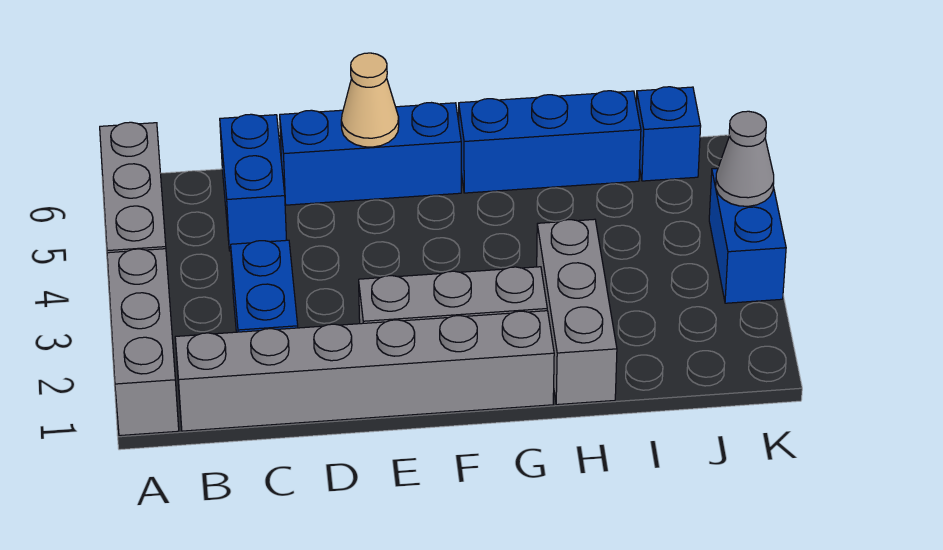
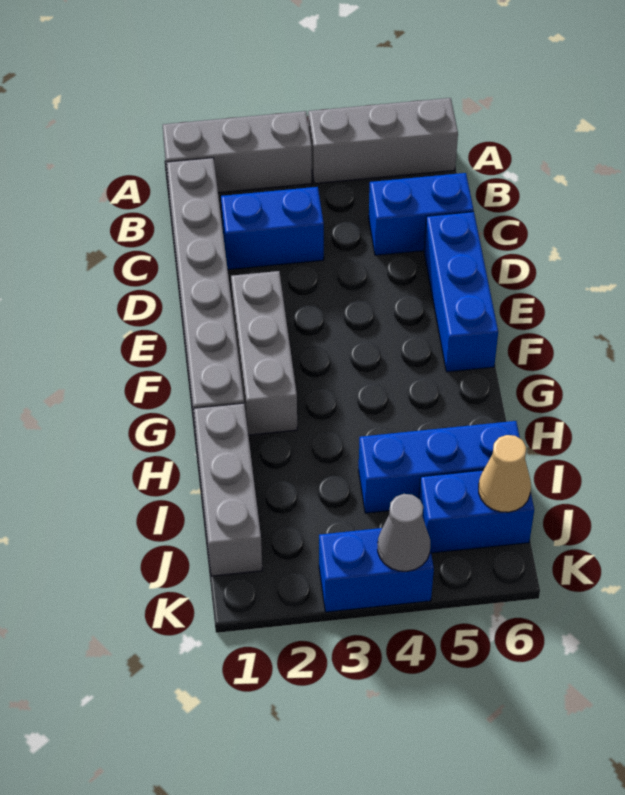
tan cone E6 level 2 -> tan cone J6 level 2
blue brick G6:I6 level 1 -> blue brick I4:I6 level 1
grey brick H1:H3 level 1 -> grey brick H1:J1 level 1
blue brick J6 level 1 -> blue brick J5:J6 level 1

